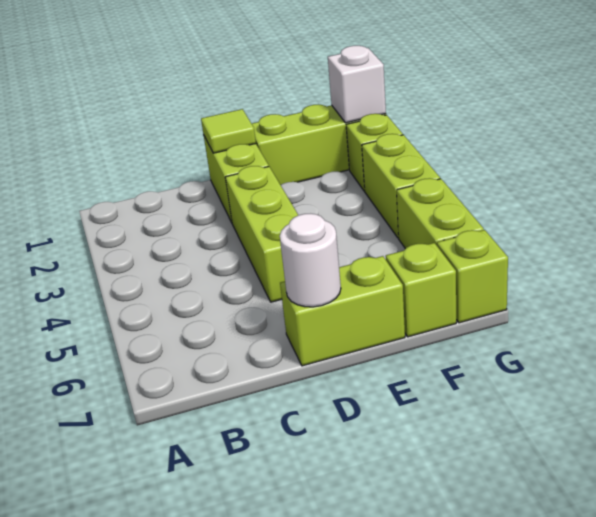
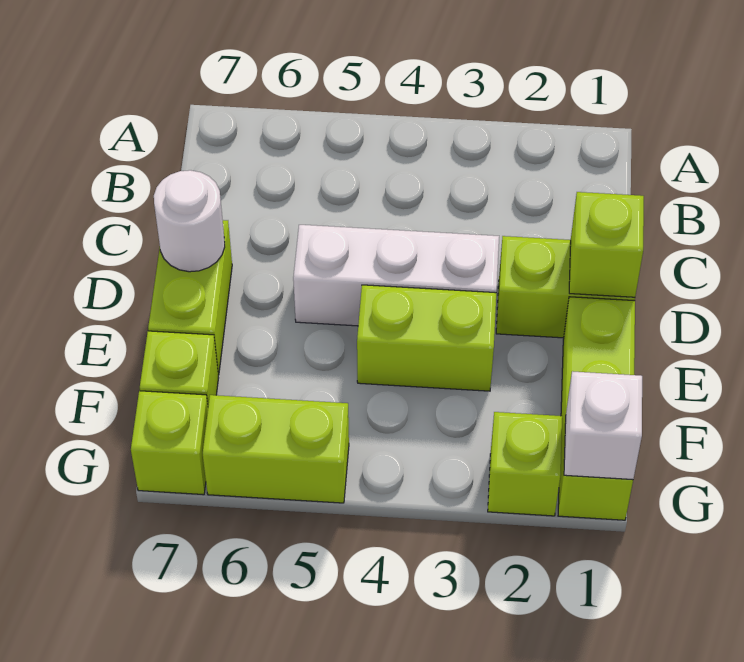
lime tile D1 level 2 -> lime brick D1 level 2
lime brick D3:D5 level 1 -> white brick D3:D5 level 1
lime brick G3:G4 level 1 -> lime brick E3:E4 level 1

